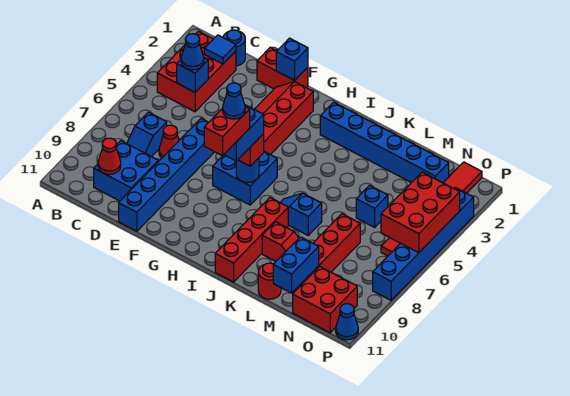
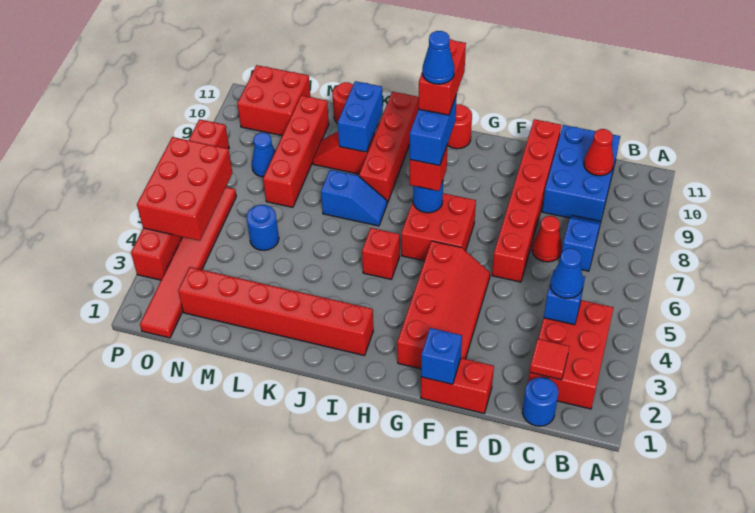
blue tile C2 level 2 -> red tile C2 level 2
blue brick C9:D10 level 1 -> blue brick C9:D11 level 1
blue brick E6:E11 level 1 -> red brick E6:E11 level 1
blue brick G6:H7 level 1 -> red brick G6:H7 level 1
none -> red round brick H11 level 1
blue brick I2:N2 level 1 -> red brick I2:N2 level 1
none -> red brick I5 level 1
blue brick M5 level 1 -> blue round brick M5 level 1
blue brick M10:M11 level 2 -> blue brick K9:K10 level 2
blue brick P3:P8 level 1 -> red brick P3:P8 level 1
blue cone P11 level 1 -> blue cone N8 level 1

